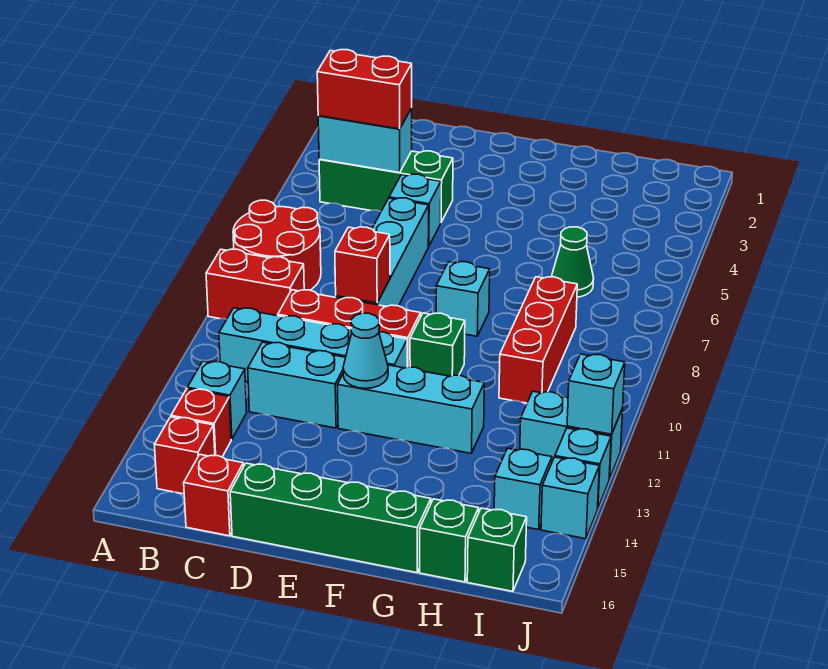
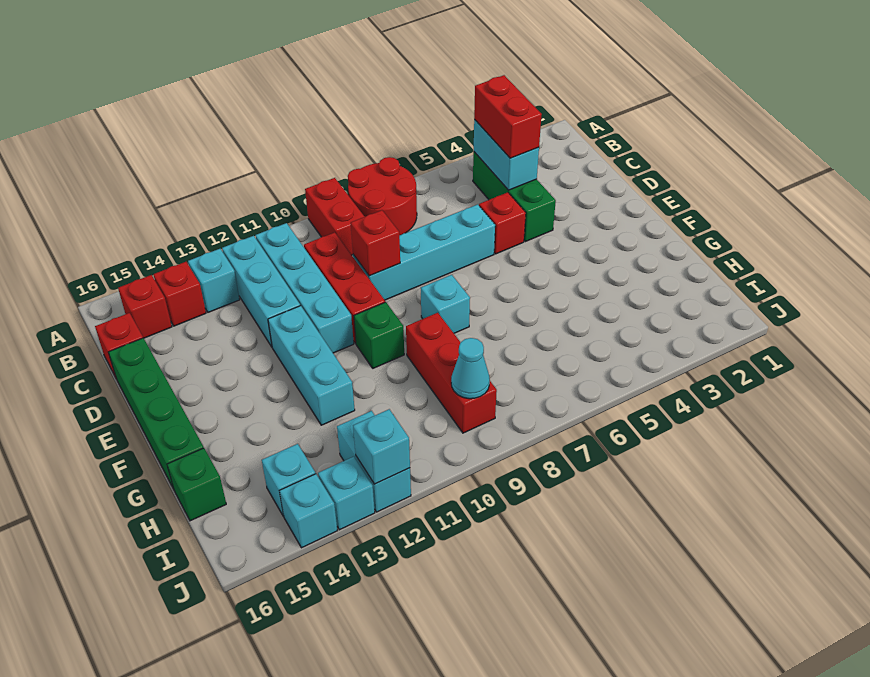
cyan brick C12:D12 level 1 -> cyan brick B12:D12 level 1
cyan brick D5 level 1 -> red brick D5 level 1
cyan cone E12 level 2 -> cyan cone I9 level 2
green cone H6 level 1 -> none
red brick H8:H10 level 1 -> red brick G9:I9 level 1
green brick I16 level 1 -> none

